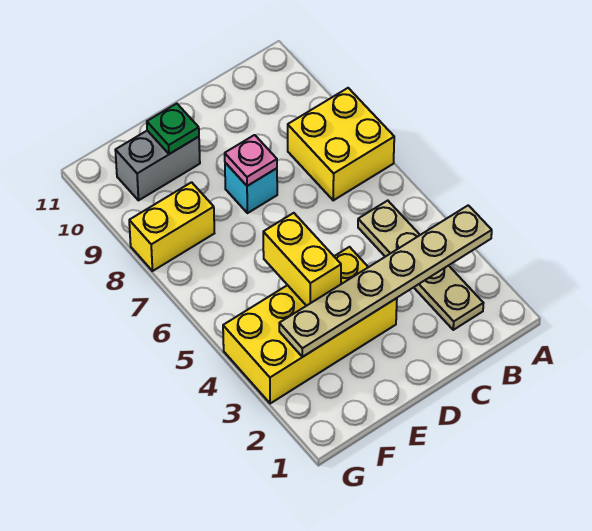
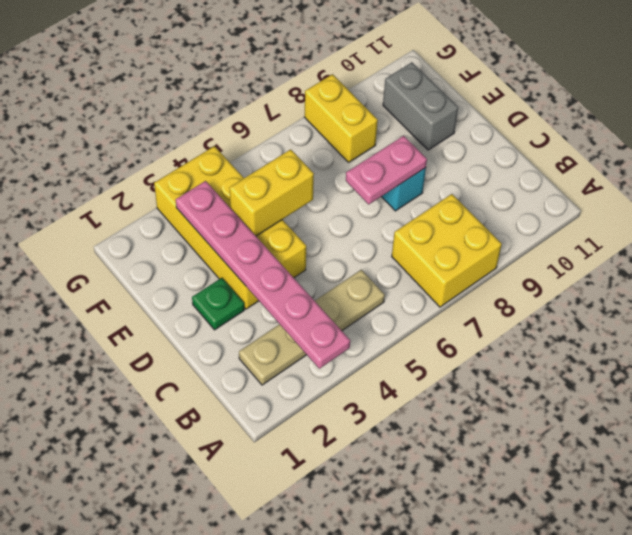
tan plate A3:F3 level 2 -> pink plate A3:F3 level 2
pink plate D8 level 2 -> pink plate D7:D8 level 2
green plate E10 level 2 -> green plate D2 level 1

